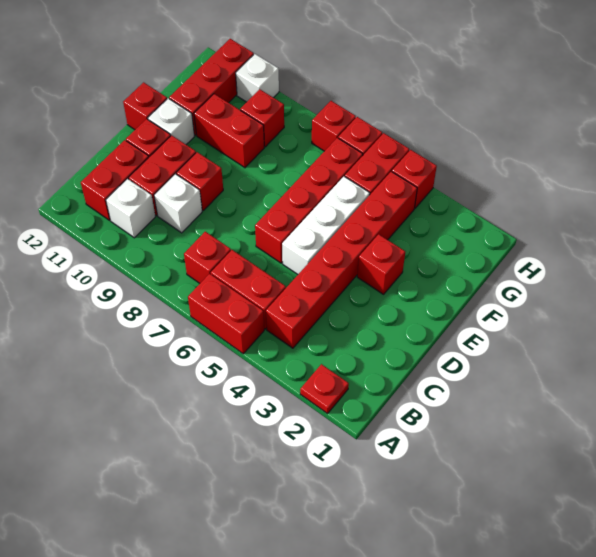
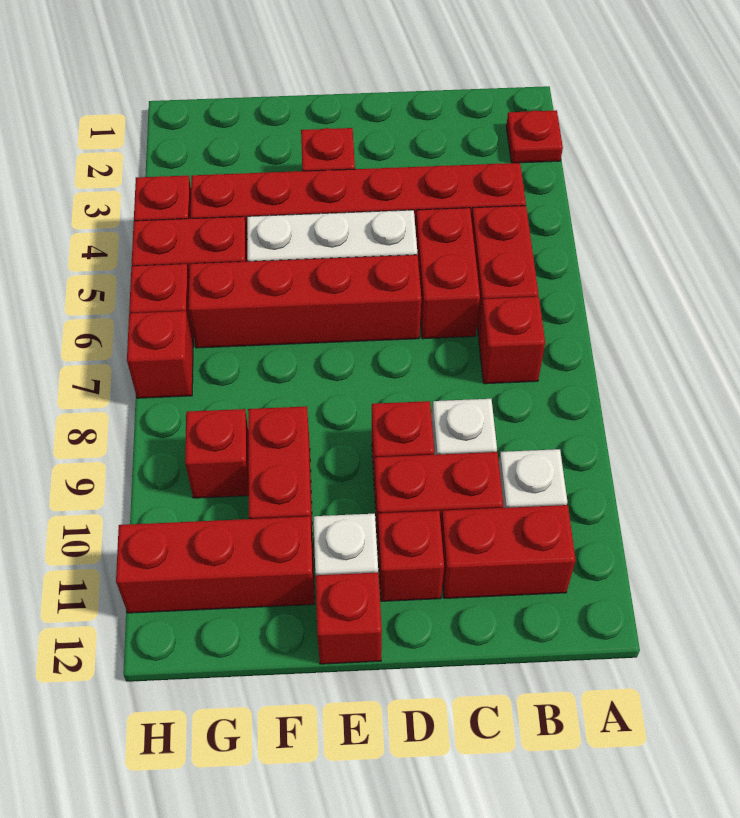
red brick A5:A6 level 1 -> red brick C5:C6 level 1
white brick H10 level 1 -> none

